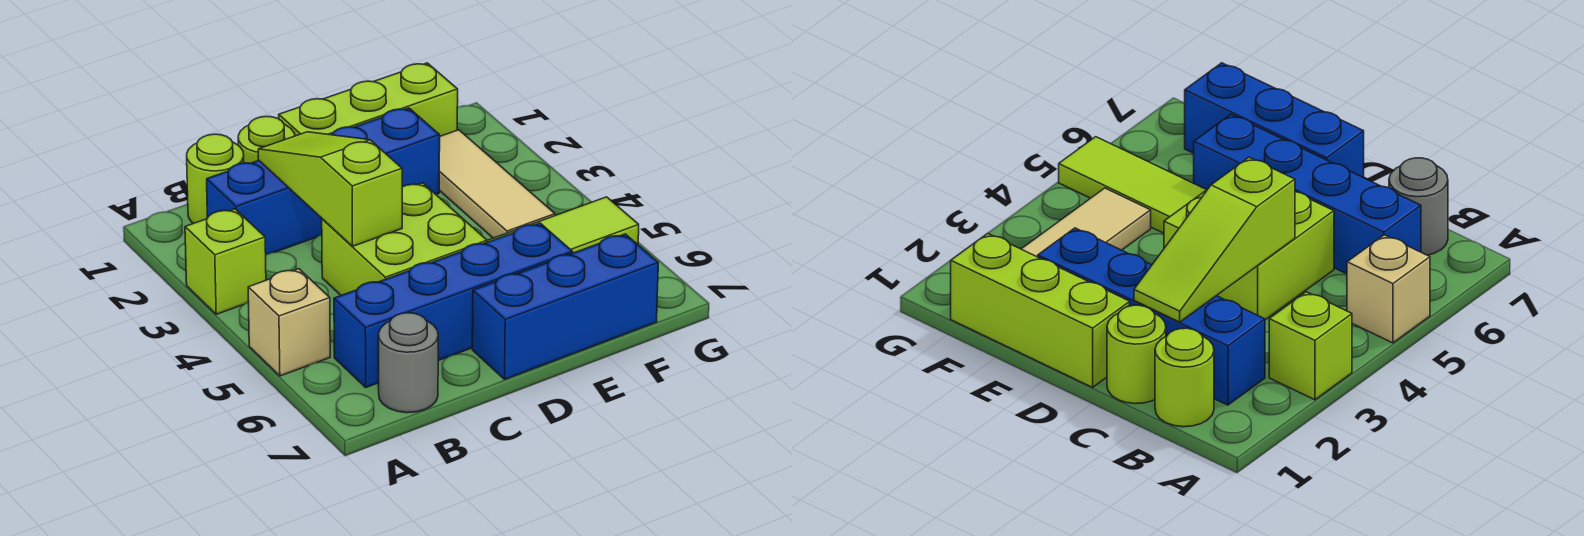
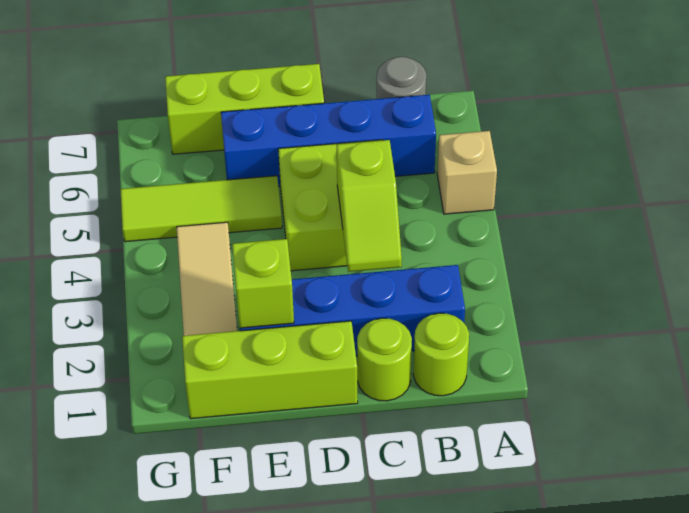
lime brick A3 level 1 -> lime brick E2 level 2
lime slope C2:C4 level 2 top 4 -> lime slope C3:C4 level 2 top 4
blue brick D7:F7 level 1 -> lime brick D7:F7 level 1

